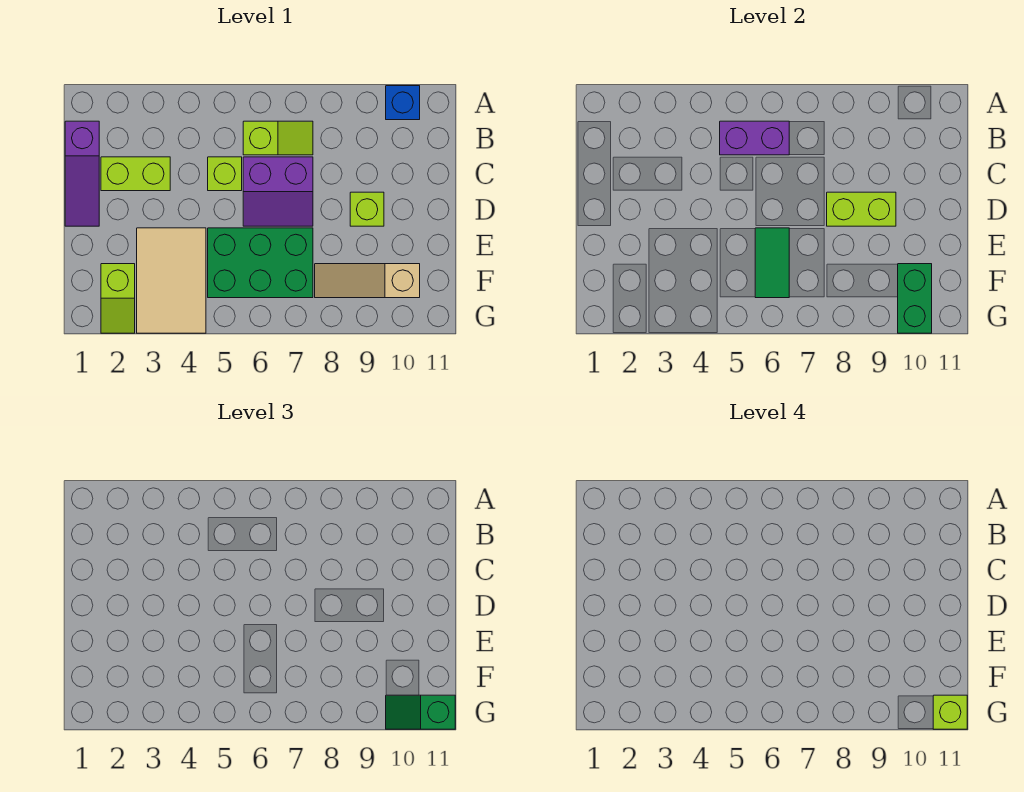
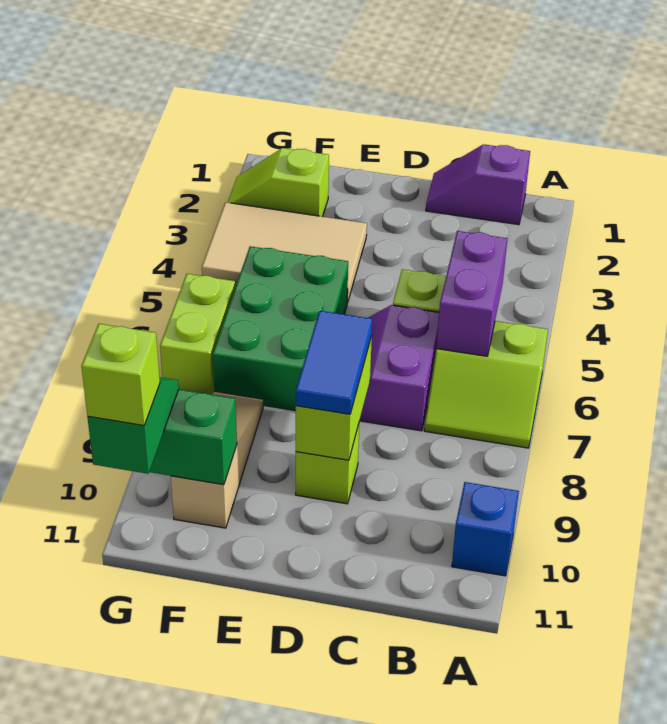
purple slope B1:D1 level 1 top B -> purple slope B1:C1 level 1 top B
lime slope B6:B7 level 1 top 6 -> lime slope A6:B7 level 1 top 6
lime brick C2:C3 level 1 -> lime brick G6:G7 level 1
none -> blue tile D8:D9 level 3
green tile E6:F6 level 2 -> none

